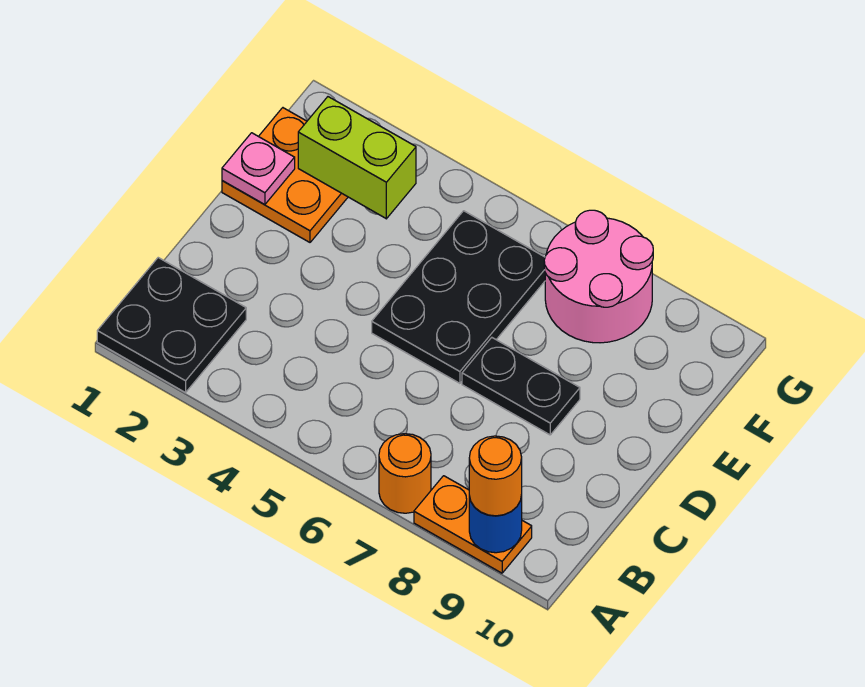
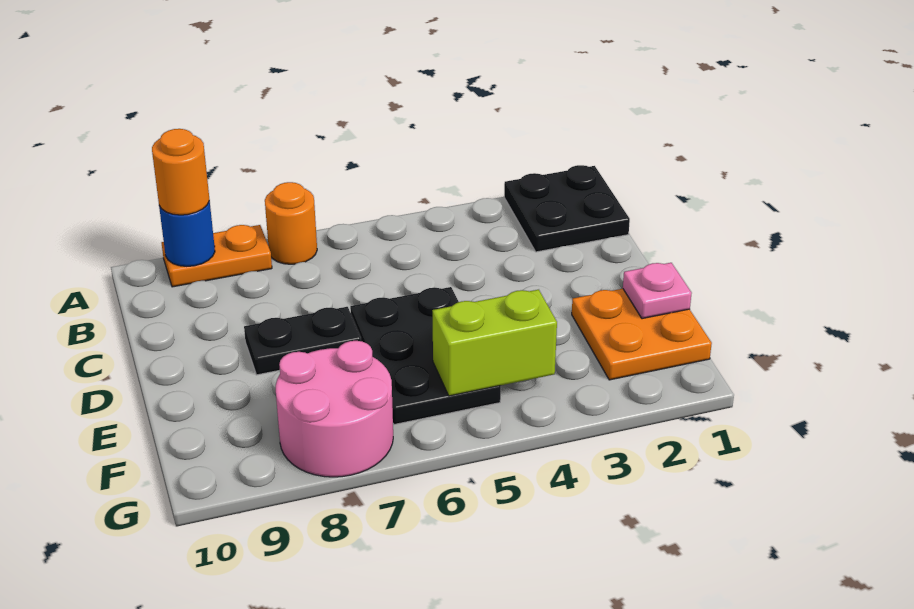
lime brick F2:F3 level 2 -> lime brick F4:F5 level 2

